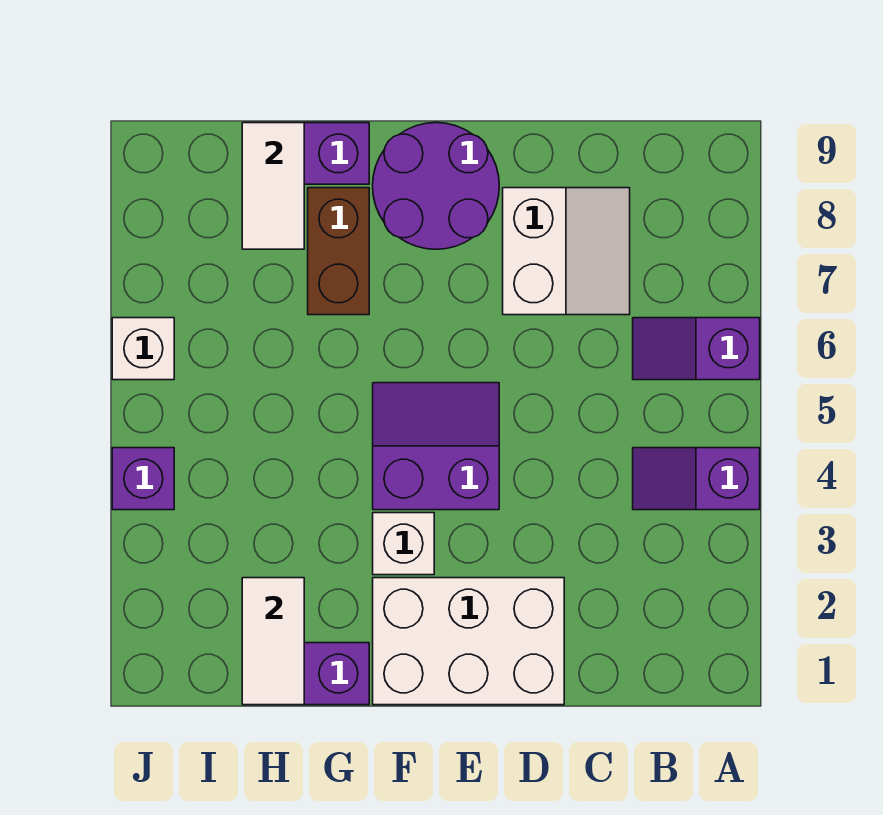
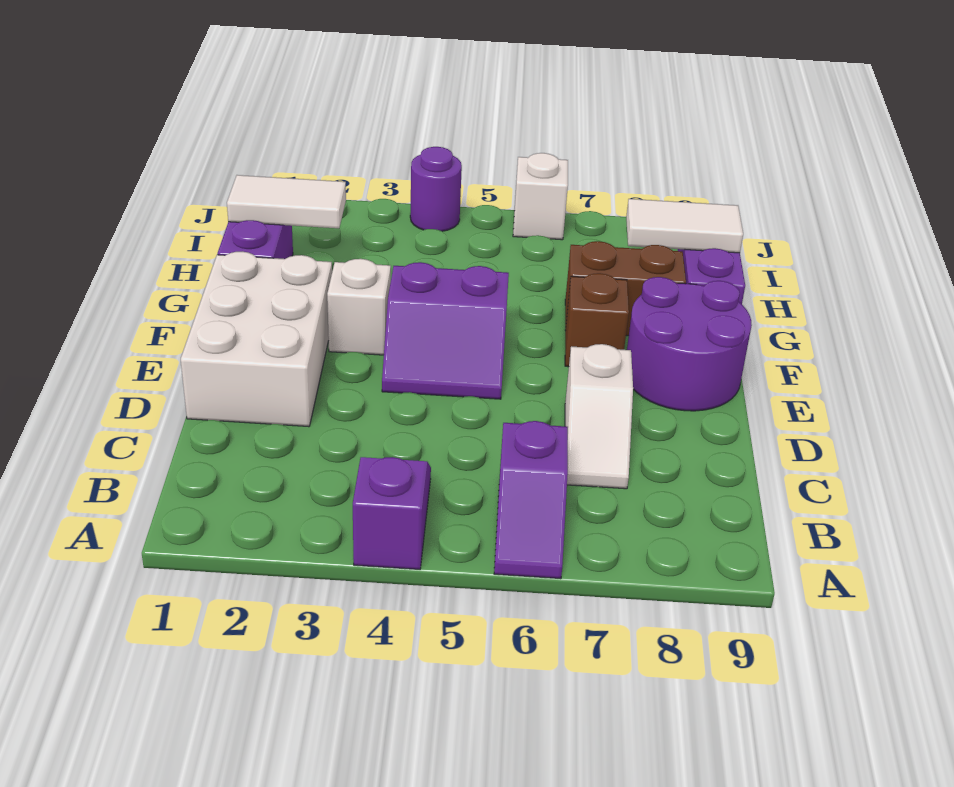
purple slope A6:B6 level 1 top A -> purple slope A6:B6 level 1 top B
white slope C7:D8 level 1 top D -> white slope C7:D7 level 1 top D
purple slope E4:F5 level 1 top 4 -> purple slope E4:F5 level 1 top F
none -> brown brick F7 level 1
purple brick J4 level 1 -> purple round brick J4 level 1

